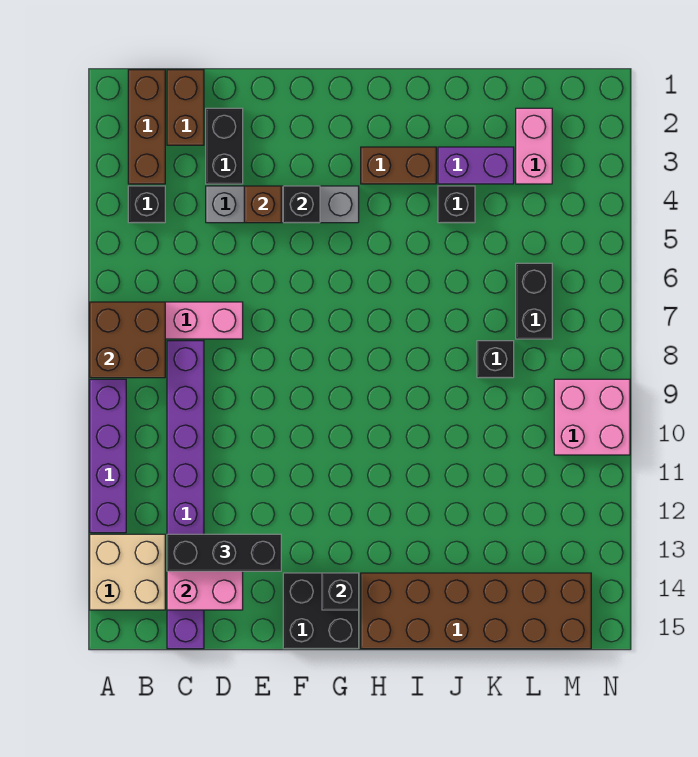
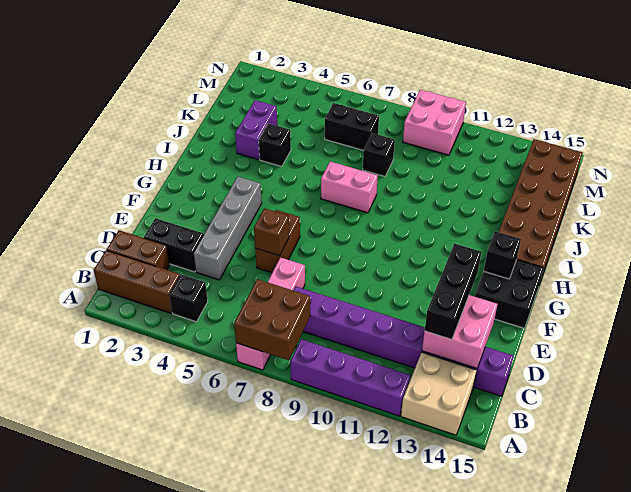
brown brick E4 level 2 -> brown brick E6 level 2
black brick F4 level 2 -> none
brown brick H3:I3 level 1 -> brown brick E6:F6 level 1
pink brick L2:L3 level 1 -> pink brick I7:I8 level 1

